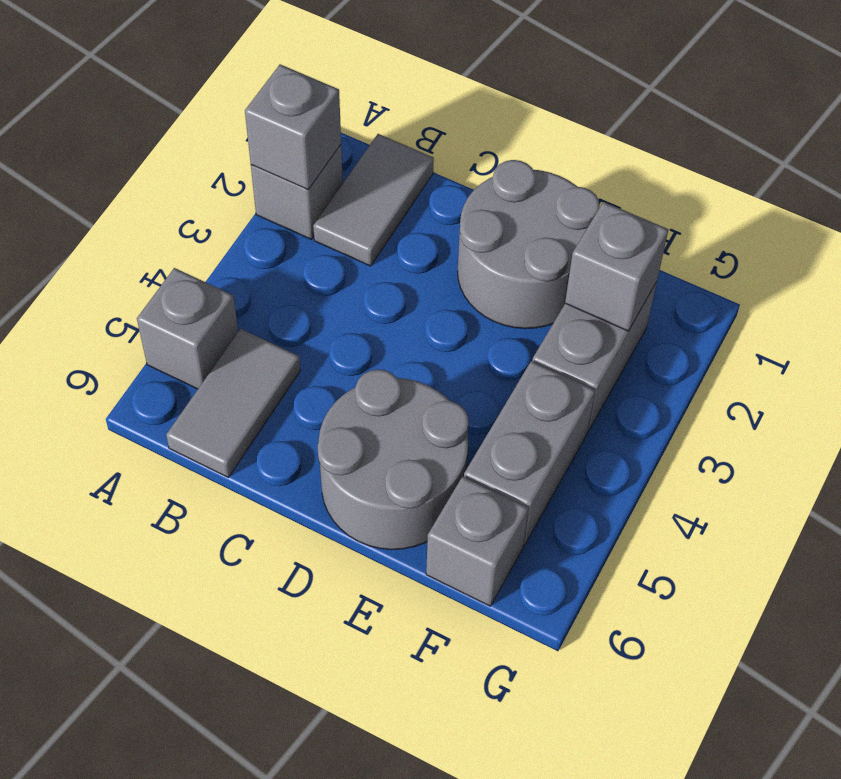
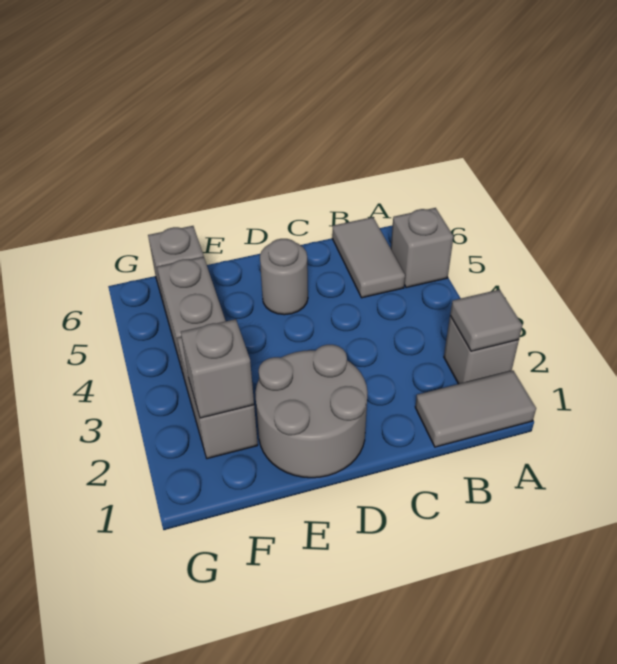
grey brick A2 level 2 -> grey tile A2 level 2
grey tile B1:B2 level 1 -> grey tile A1:B1 level 1
grey round brick D5:E6 level 1 -> grey round brick D5 level 1

